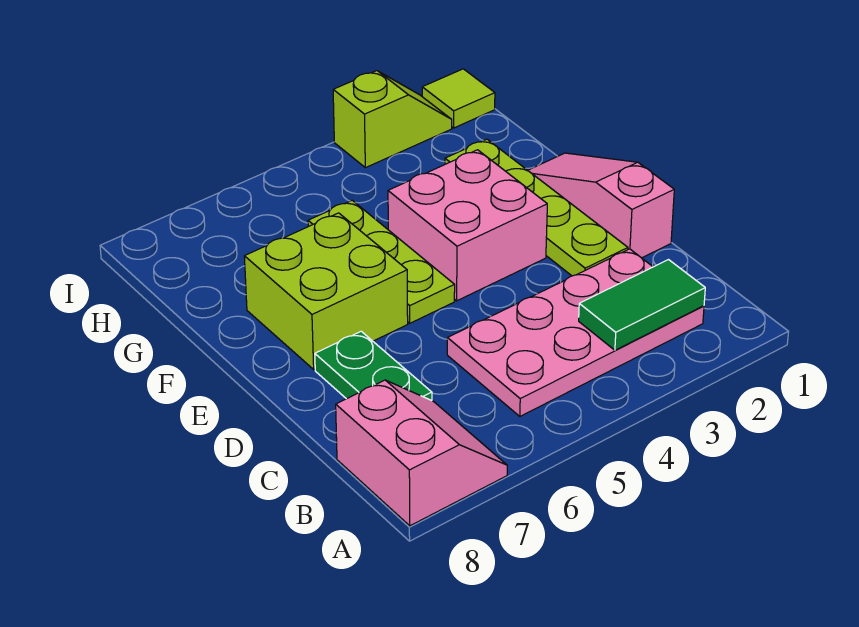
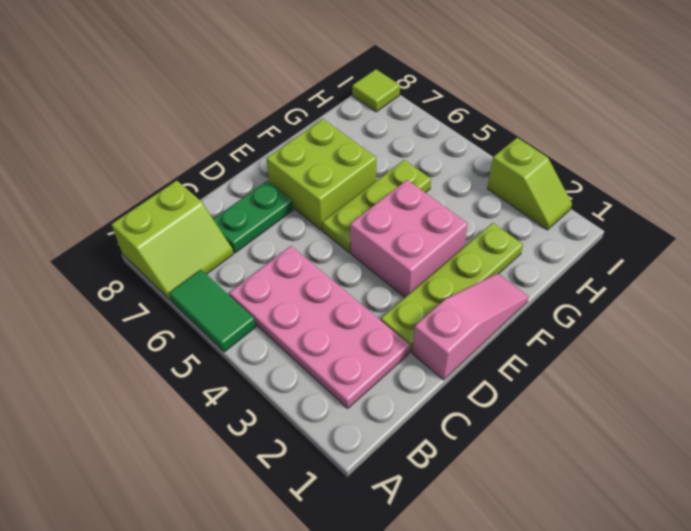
pink slope A7:B8 level 1 top 8 -> lime slope A7:B8 level 1 top 8
green tile B2:B3 level 2 -> green tile A5:A6 level 1
lime tile I1 level 1 -> lime tile I8 level 1

